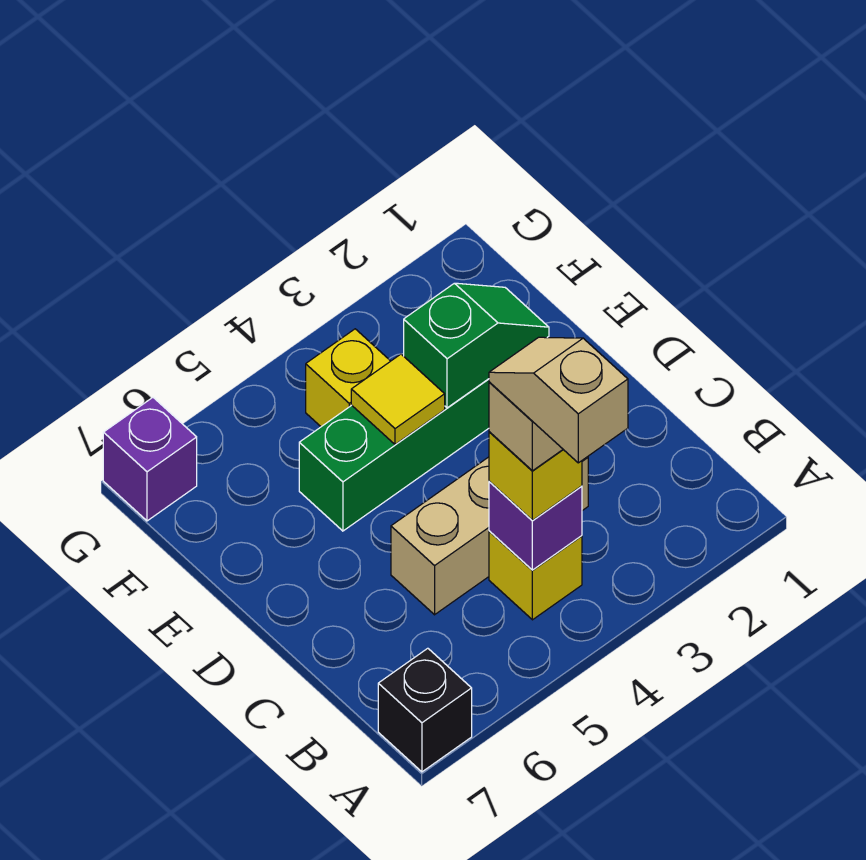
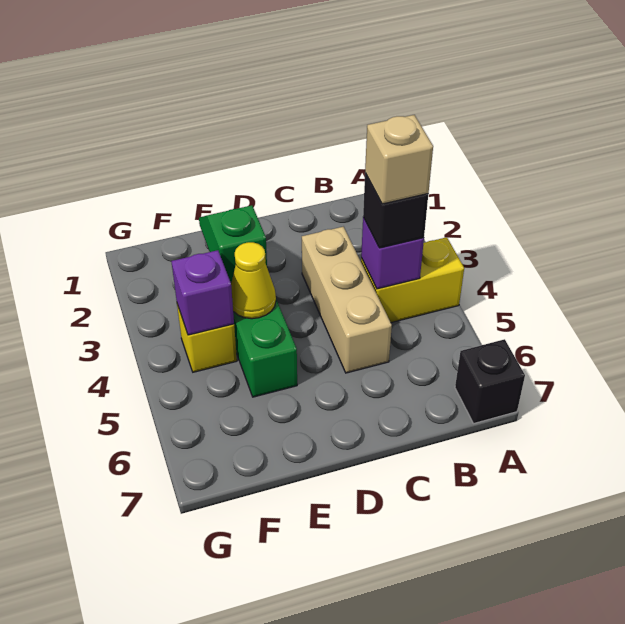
tan slope A4:B4 level 5 top A -> none
yellow brick B4 level 1 -> yellow brick A4:B4 level 1
yellow brick B4 level 3 -> black brick B4 level 3
yellow tile E4 level 2 -> yellow cone E4 level 2
purple brick G7 level 1 -> purple brick F4 level 2

